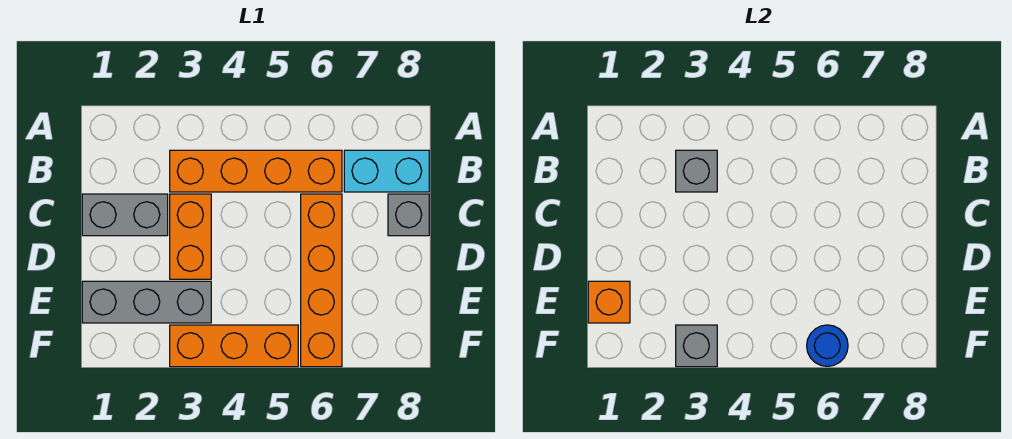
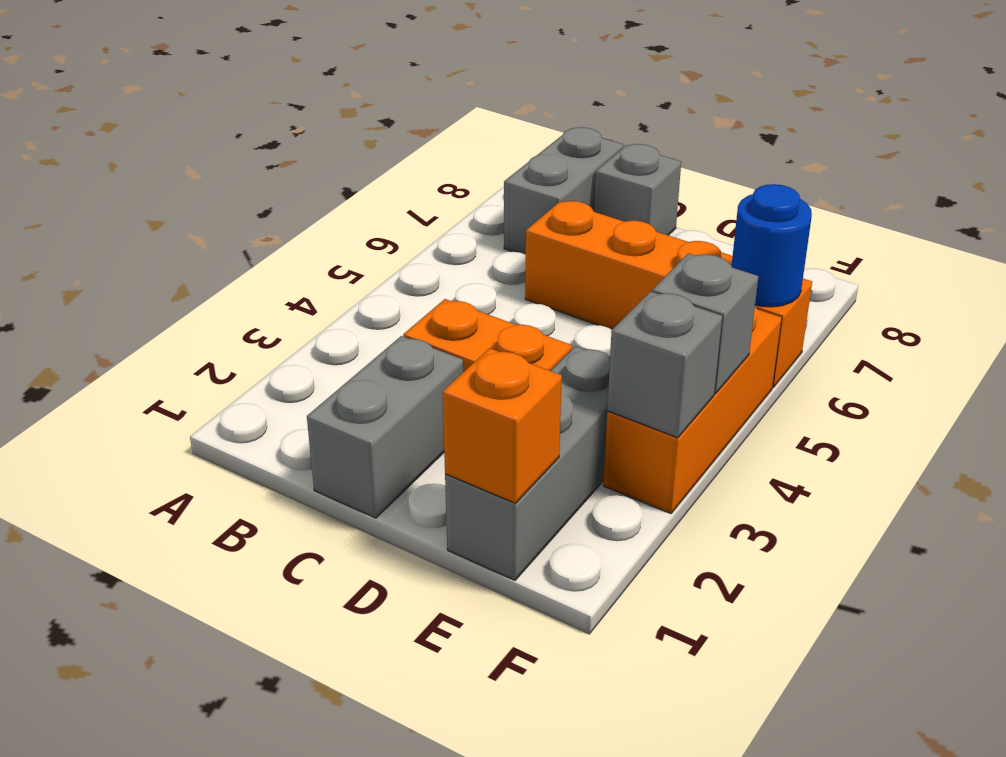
orange brick B3:B6 level 1 -> none
grey brick B3 level 2 -> grey brick F4 level 2
cyan brick B7:B8 level 1 -> grey brick B7:B8 level 1

